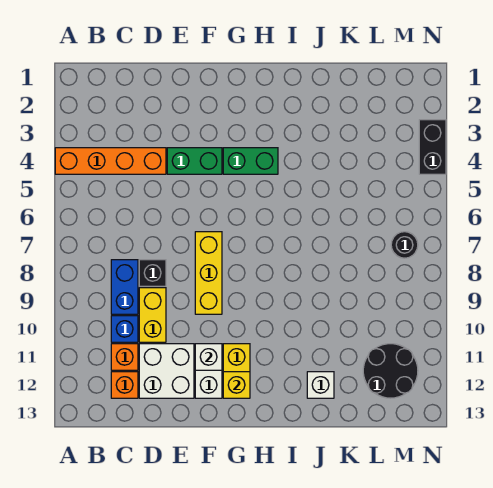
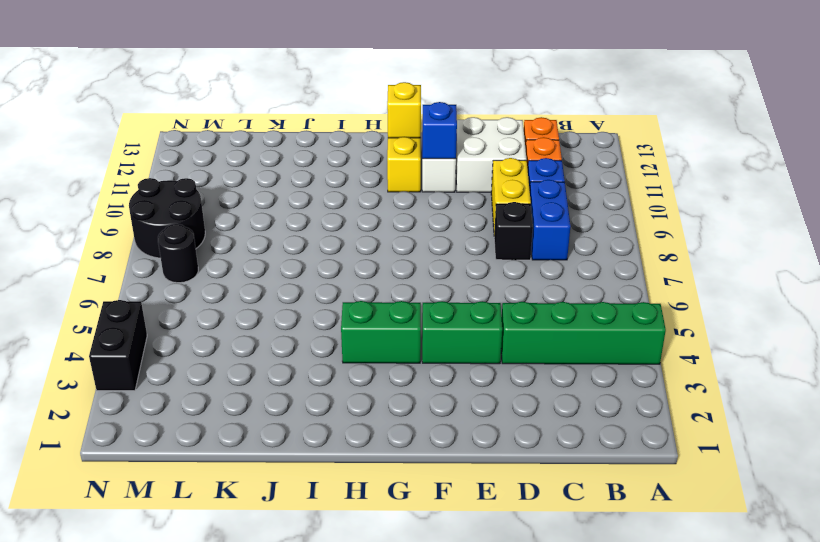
orange brick A4:D4 level 1 -> green brick A4:D4 level 1
yellow brick F7:F9 level 1 -> none
white brick F11 level 2 -> blue brick F11 level 2
white brick J12 level 1 -> none
black round brick L11:M12 level 1 -> black round brick M8:N9 level 1

